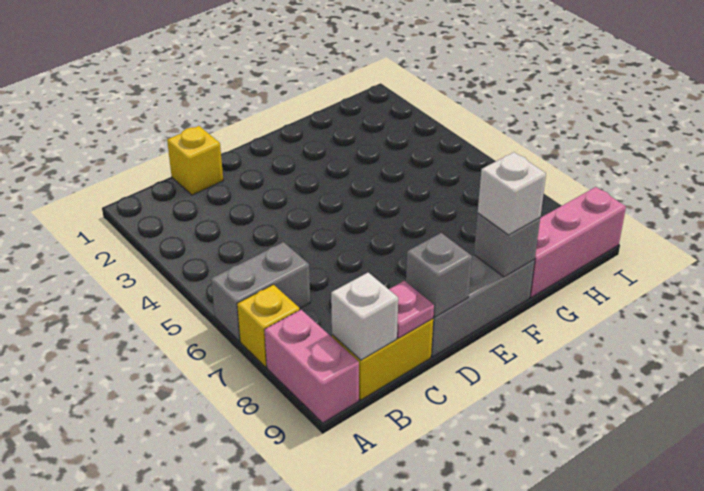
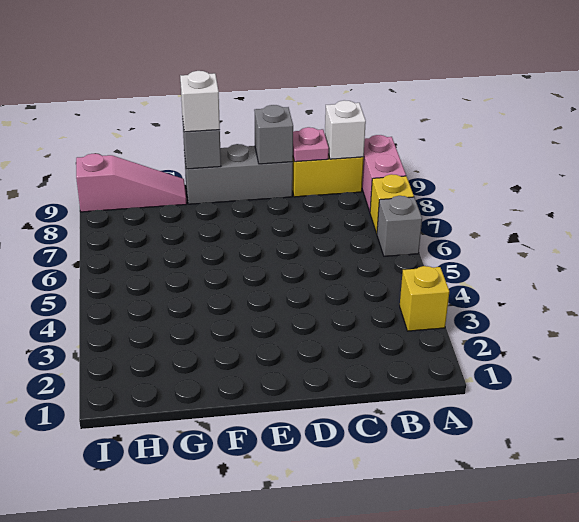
grey brick A6:B6 level 1 -> grey brick A6 level 1
yellow brick C1 level 1 -> yellow brick A3 level 1
pink brick G9:I9 level 1 -> pink slope G9:I9 level 1 top I

